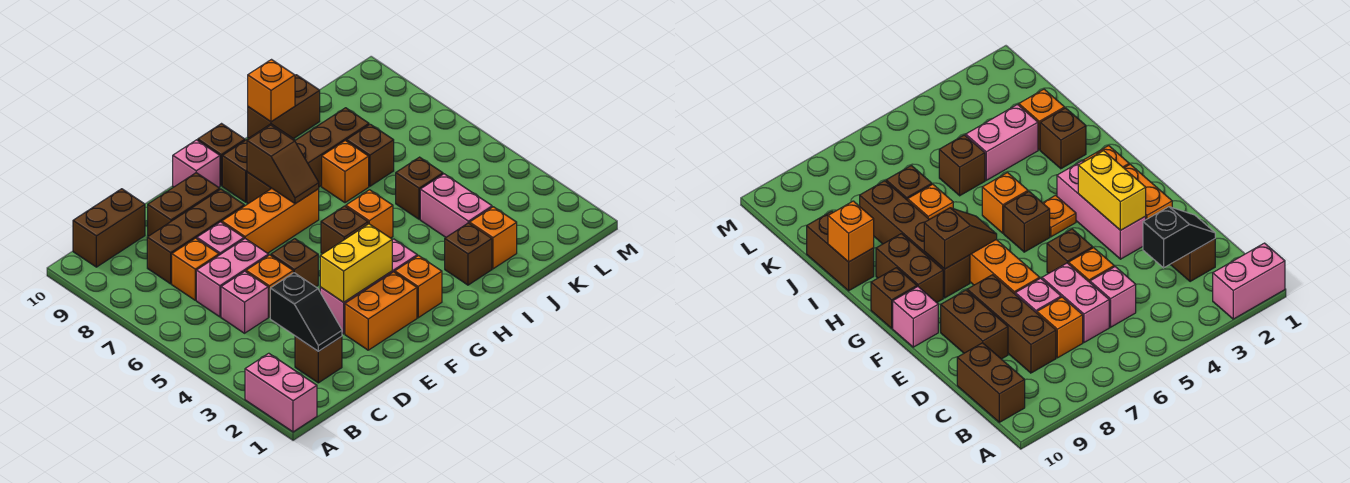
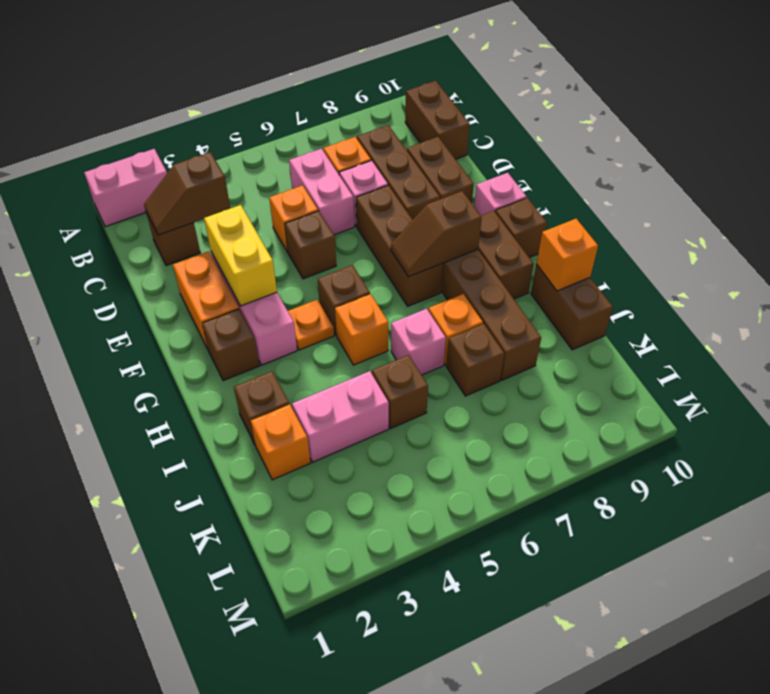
black slope C2:C3 level 2 top 3 -> brown slope C2:C3 level 2 top 3
pink brick C5 level 1 -> pink brick I6 level 1
orange brick E7:G7 level 1 -> brown brick E7:G7 level 1
orange brick G2 level 1 -> brown brick G2 level 1

